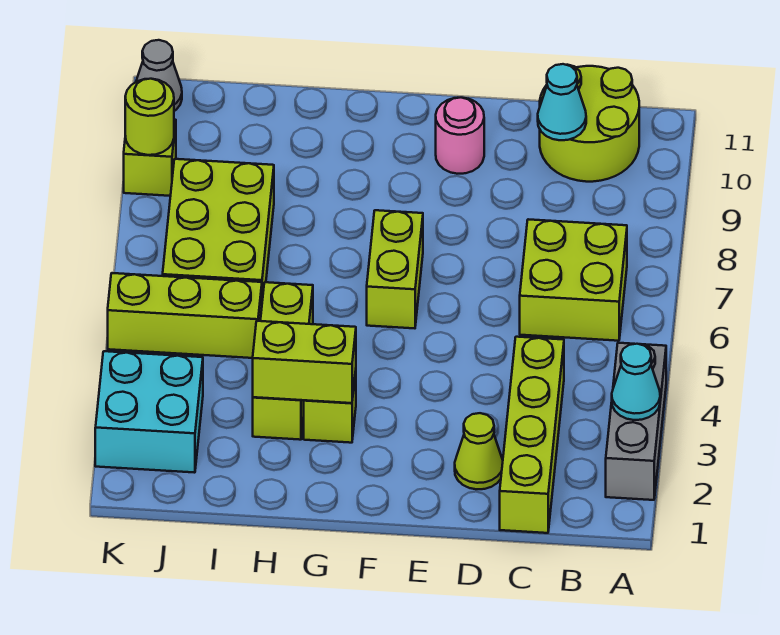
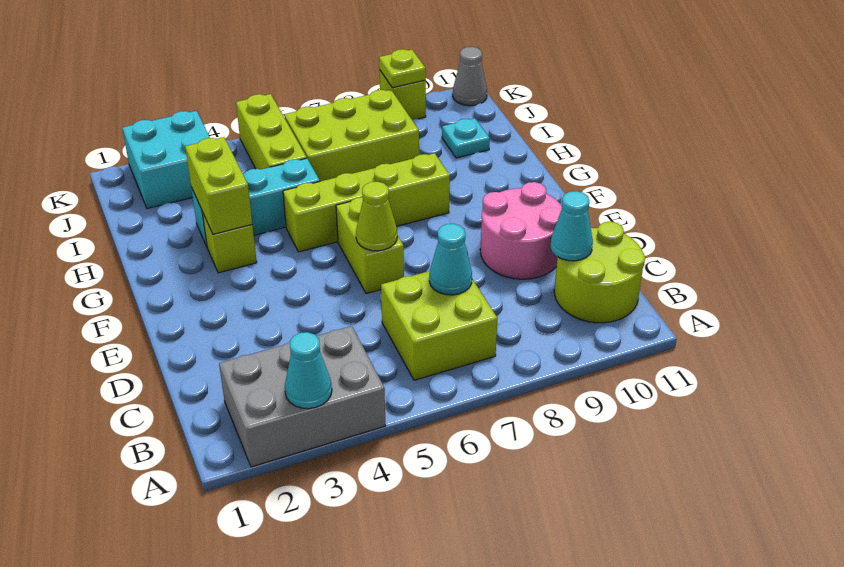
grey brick A2:A4 level 1 -> grey brick A2:B4 level 1
lime brick C1:C4 level 1 -> lime brick G5:G8 level 1
none -> cyan cone C7 level 2
lime cone D2 level 1 -> lime cone E6 level 2
pink round brick E10 level 1 -> pink round brick D9:E10 level 1
lime brick F6:F7 level 1 -> lime brick E6:F6 level 1
lime brick H3:H5 level 1 -> cyan brick H3:H5 level 1
none -> cyan plate I10 level 1
lime round brick K9 level 2 -> lime plate K9 level 2

